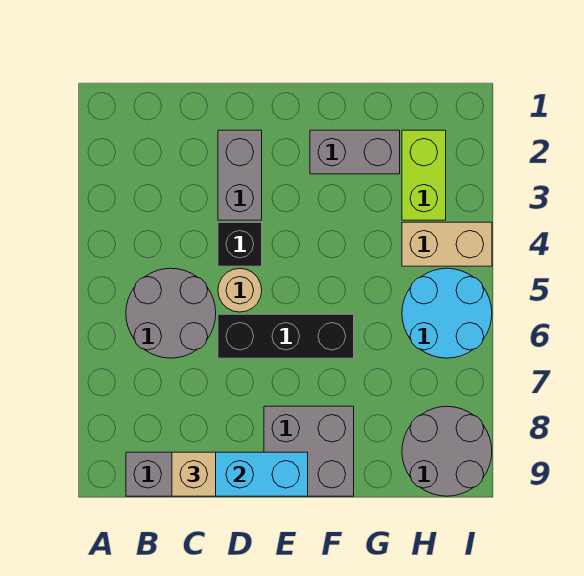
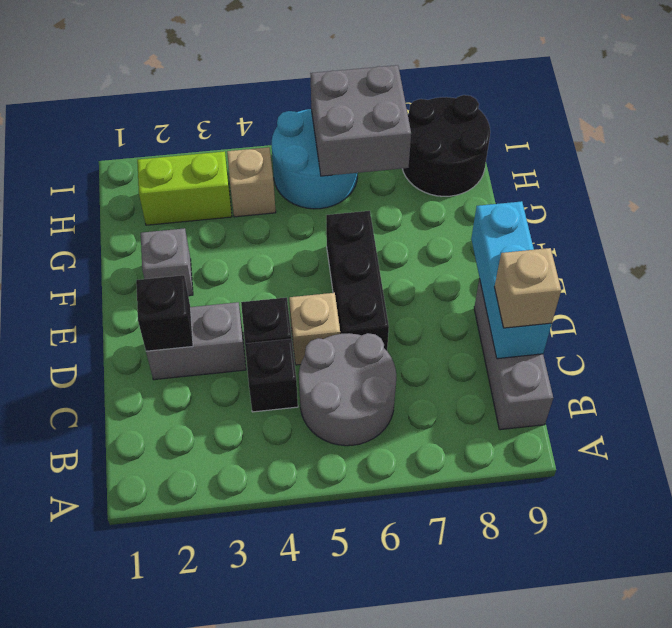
none -> black brick C4 level 1
none -> black brick D2 level 2
tan round brick D5 level 1 -> tan brick D5 level 1
grey brick E8:F9 level 1 -> grey brick H6:I7 level 2
grey brick F2:G2 level 1 -> grey brick F2 level 1
tan brick H4:I4 level 1 -> tan brick H4 level 1
grey round brick H8:I9 level 1 -> black round brick H8:I9 level 1

